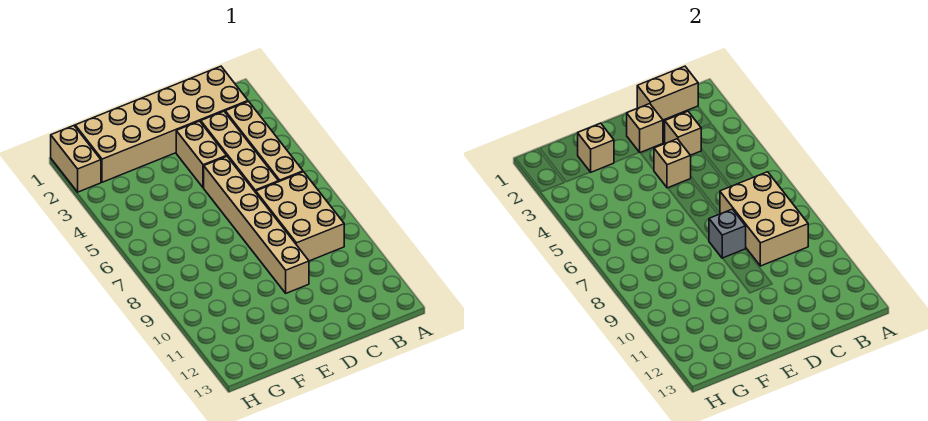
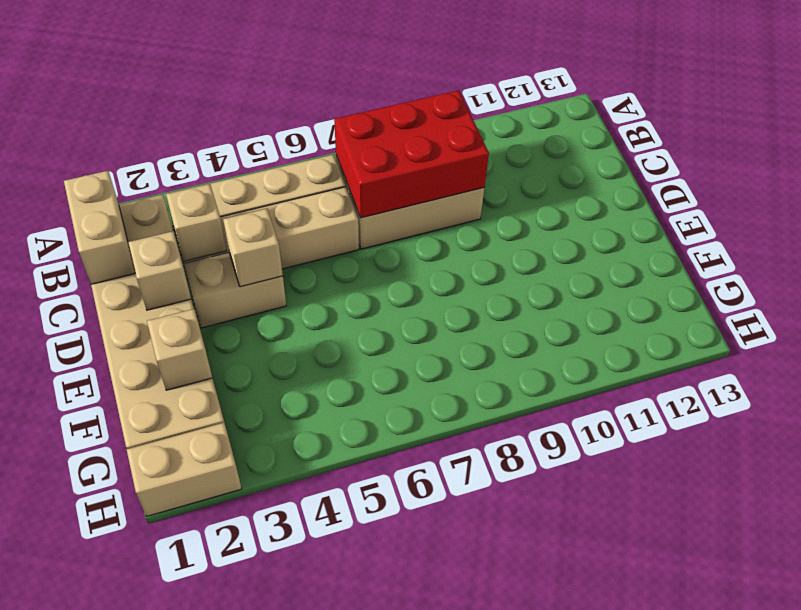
tan brick B7:C9 level 2 -> red brick B7:C9 level 2
tan brick D5:D10 level 1 -> none
grey brick D8 level 2 -> none

